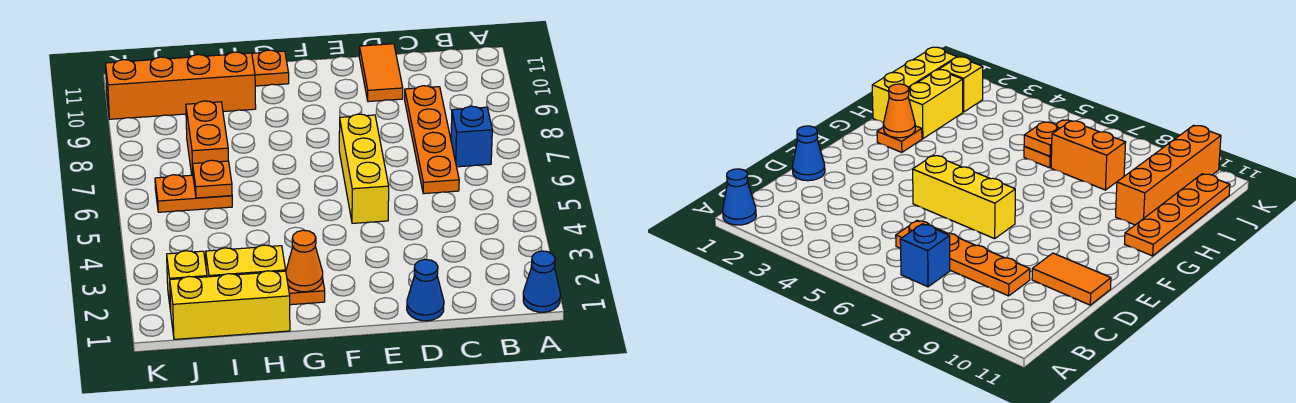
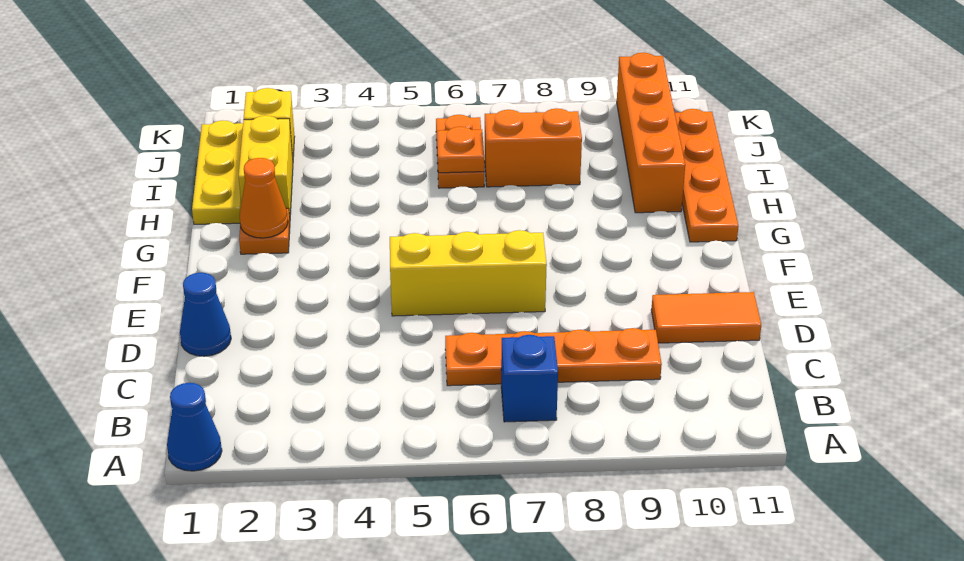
yellow brick H1:J1 level 1 -> yellow plate H1:J1 level 1

